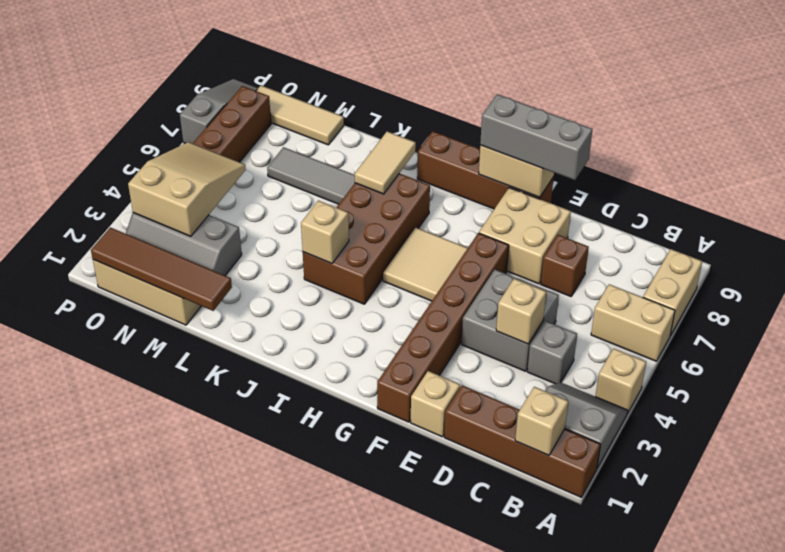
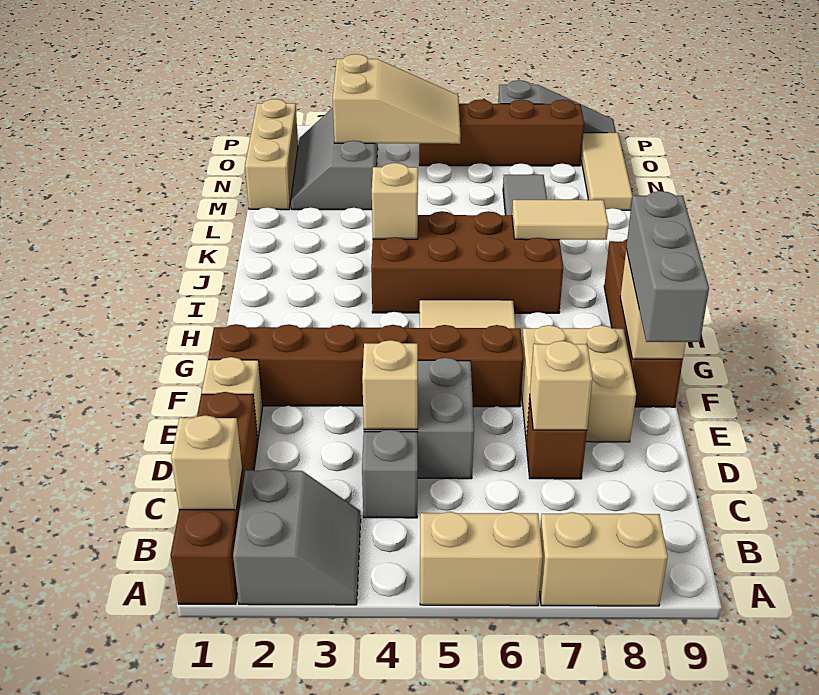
tan brick A4 level 1 -> tan brick D7 level 2
tan brick A6:B6 level 1 -> tan brick A5:A6 level 1
brown tile L1:O1 level 2 -> none

